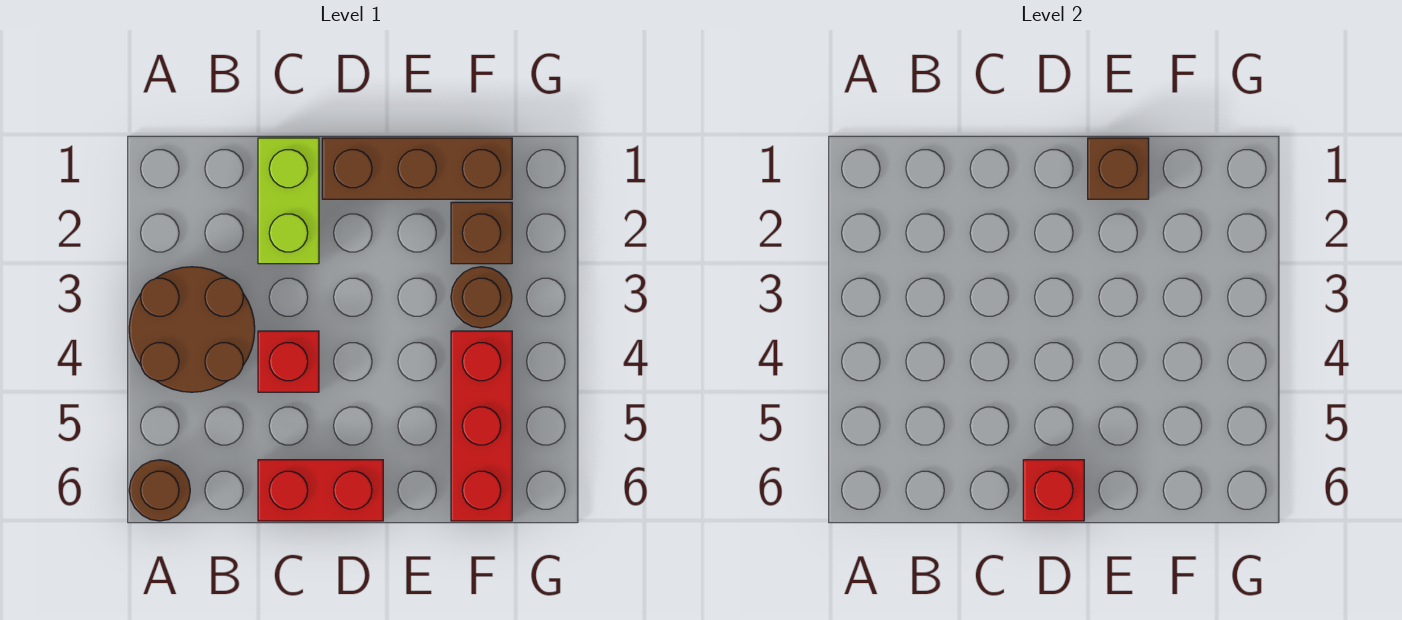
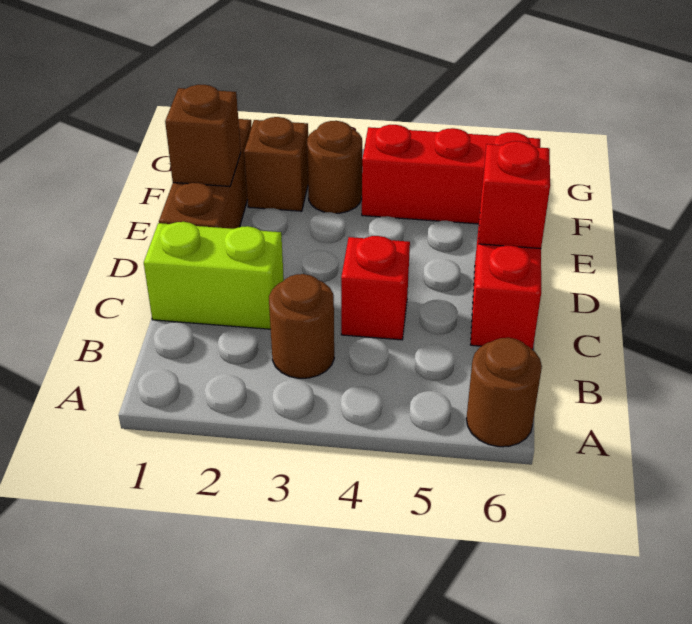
brown round brick A3:B4 level 1 -> brown round brick B3 level 1

